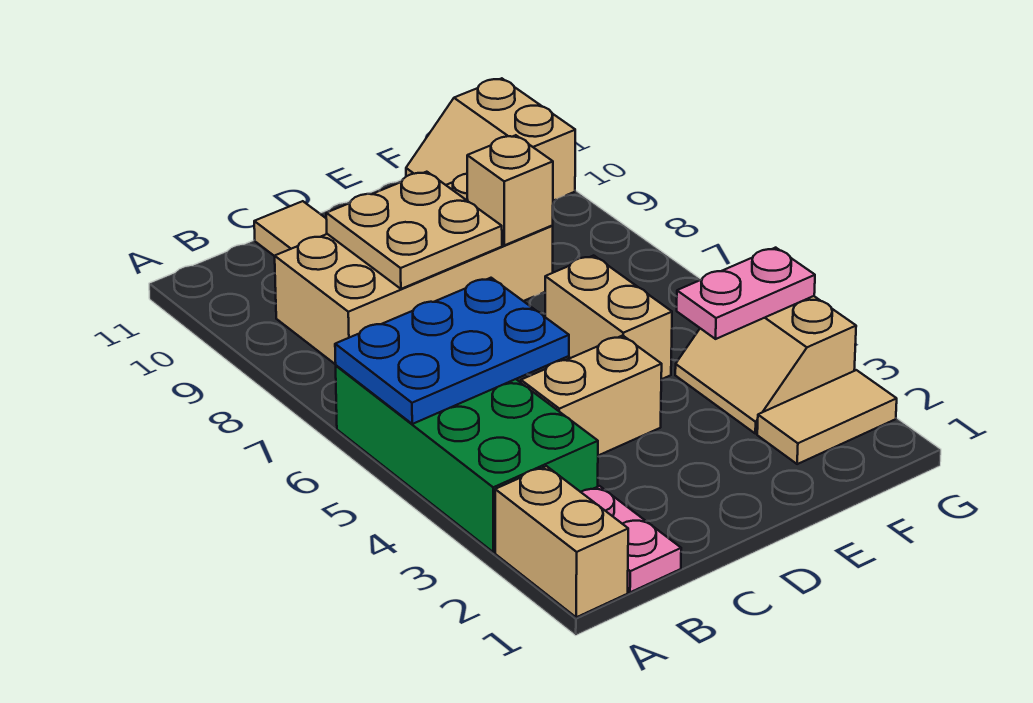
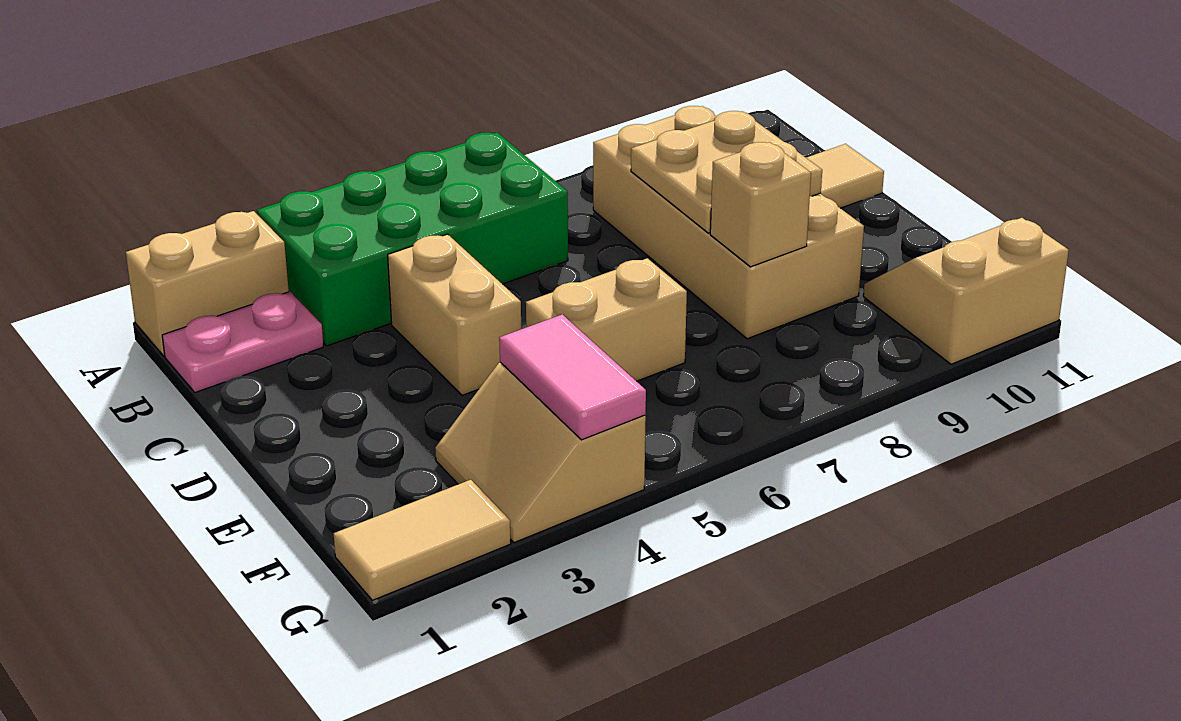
blue plate A5:C6 level 2 -> none
tan tile F2:G2 level 1 -> tan tile G1:G2 level 1
tan slope F3:G4 level 1 top G -> tan slope F3:G4 level 1 top 4
pink plate F4:G4 level 2 -> pink tile F4:G4 level 2

